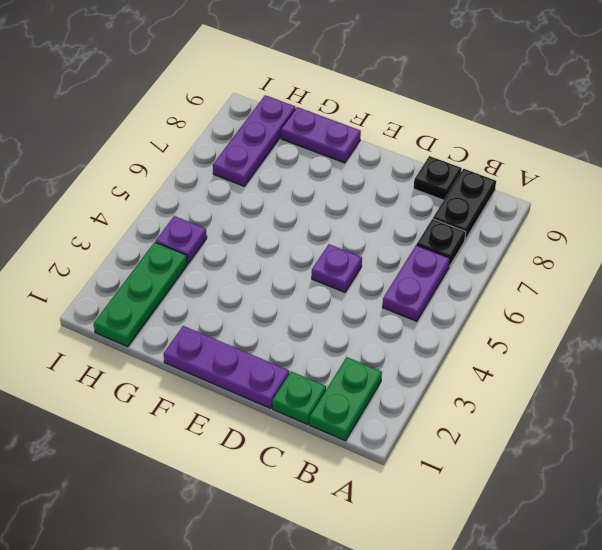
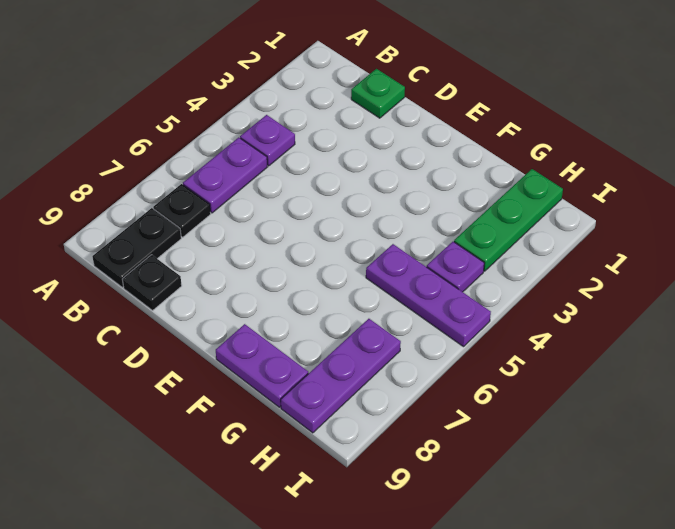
green plate B1:B2 level 1 -> none
purple plate D1:F1 level 1 -> purple plate G5:I5 level 1
purple plate D5 level 1 -> purple plate B4 level 1

